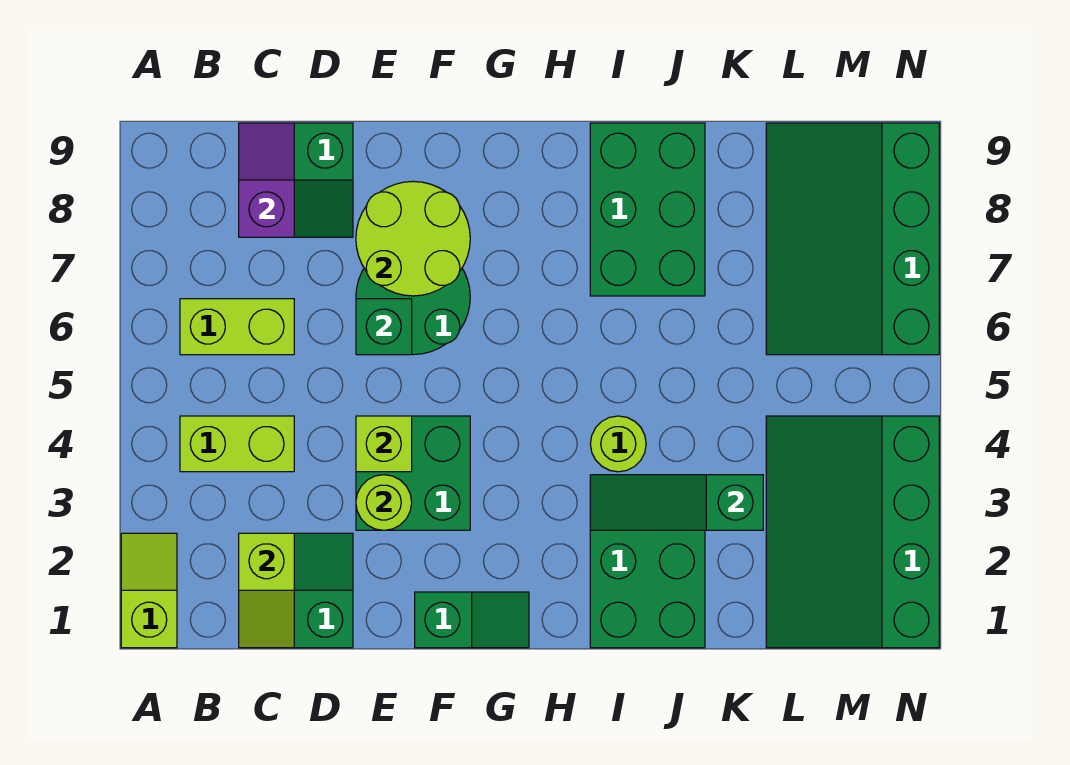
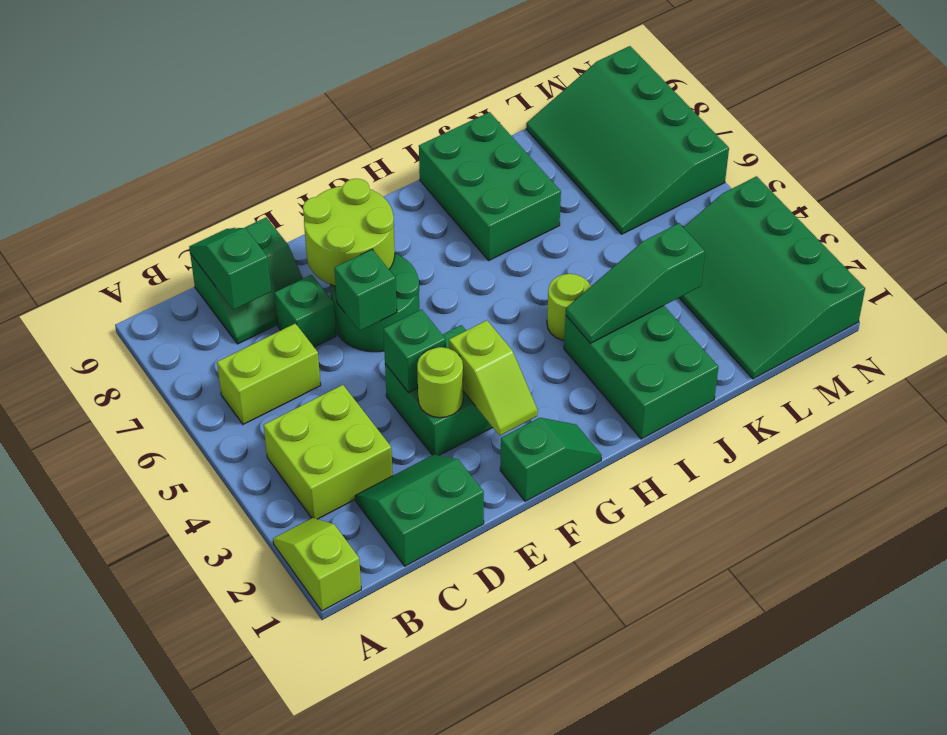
lime brick B4:C4 level 1 -> lime brick B3:C4 level 1
lime slope C1:C2 level 2 top 2 -> lime slope F2:F3 level 2 top 3
purple slope C8:C9 level 2 top 8 -> green slope C8:C9 level 2 top 8
none -> green brick D7 level 1
lime brick E4 level 2 -> green brick E4 level 2

